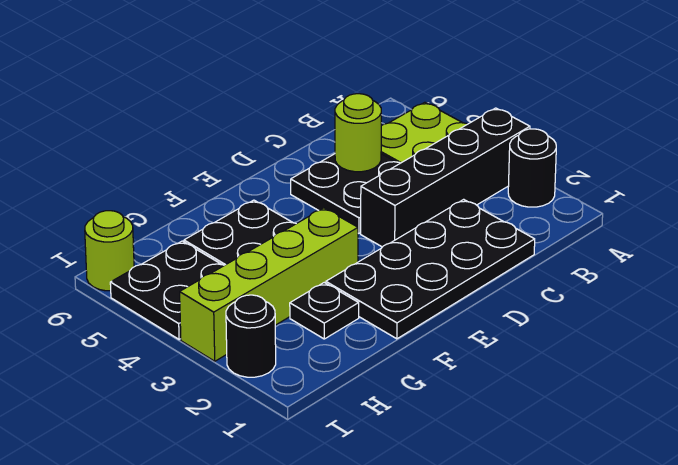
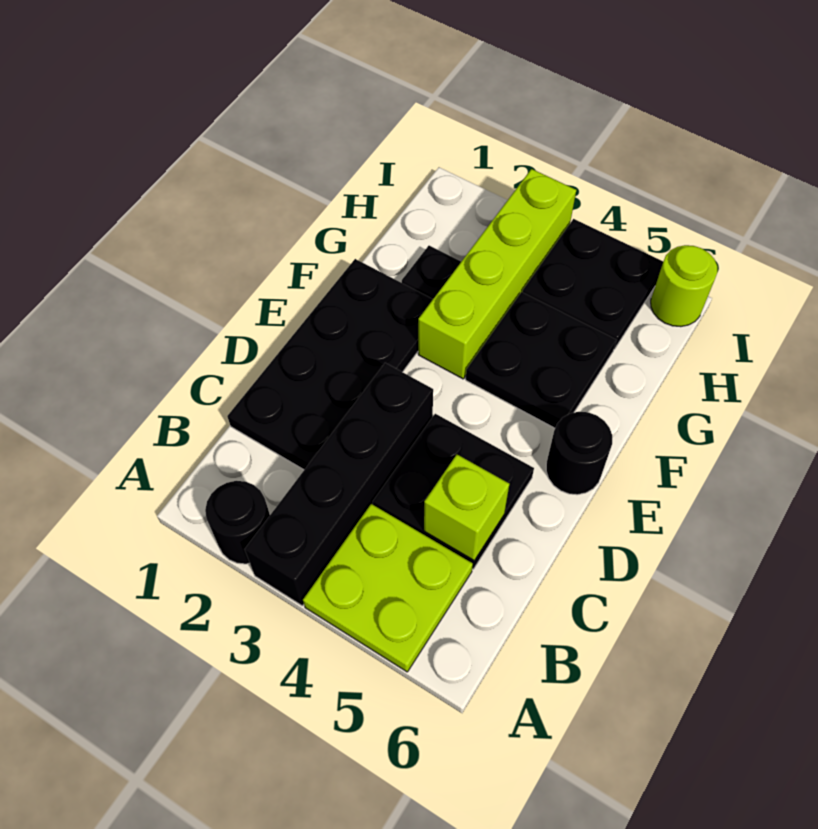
lime round brick C5 level 2 -> lime brick C5 level 2
black round brick I2 level 1 -> black round brick E6 level 1

